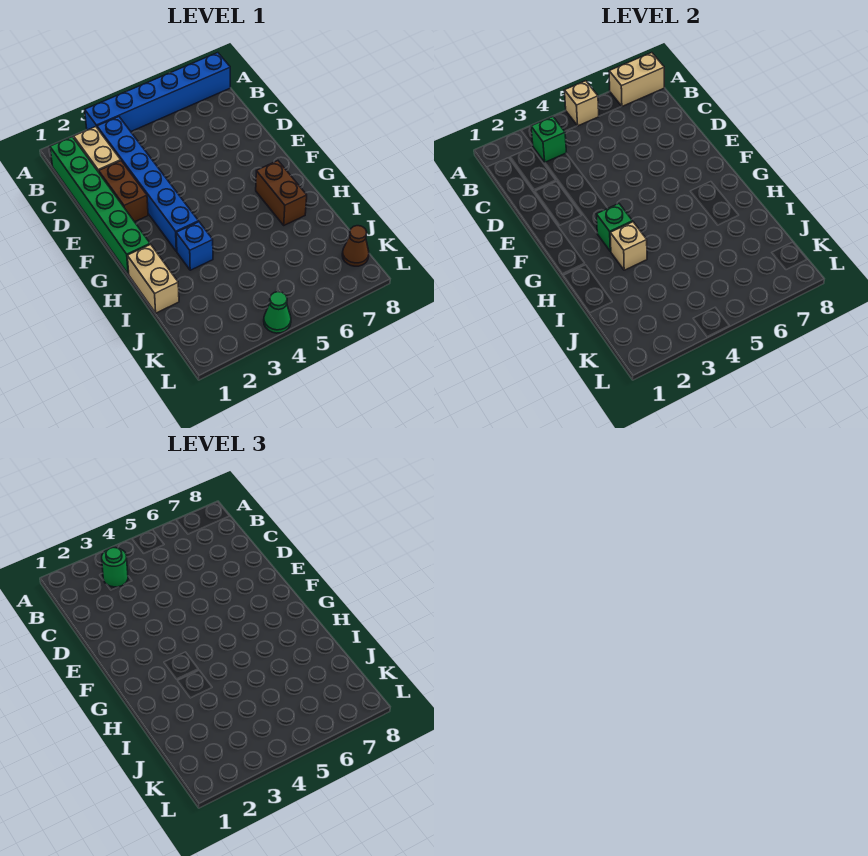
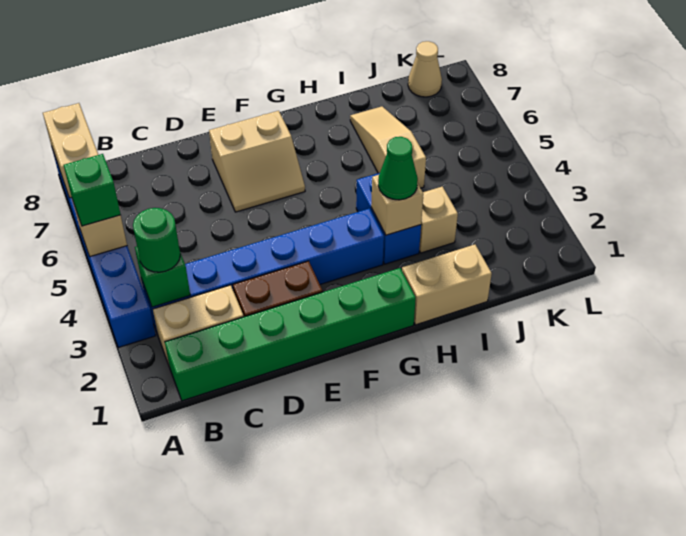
none -> tan slope E6:F7 level 1 top 7
green brick G3 level 2 -> green brick A5 level 3
brown brick G7:H7 level 1 -> none
blue brick H3 level 1 -> blue brick H3:H4 level 1
none -> tan brick I3 level 1
none -> tan slope I5:I7 level 1 top 5
brown cone K8 level 1 -> tan cone K8 level 1
green cone L4 level 1 -> green cone H3 level 3

